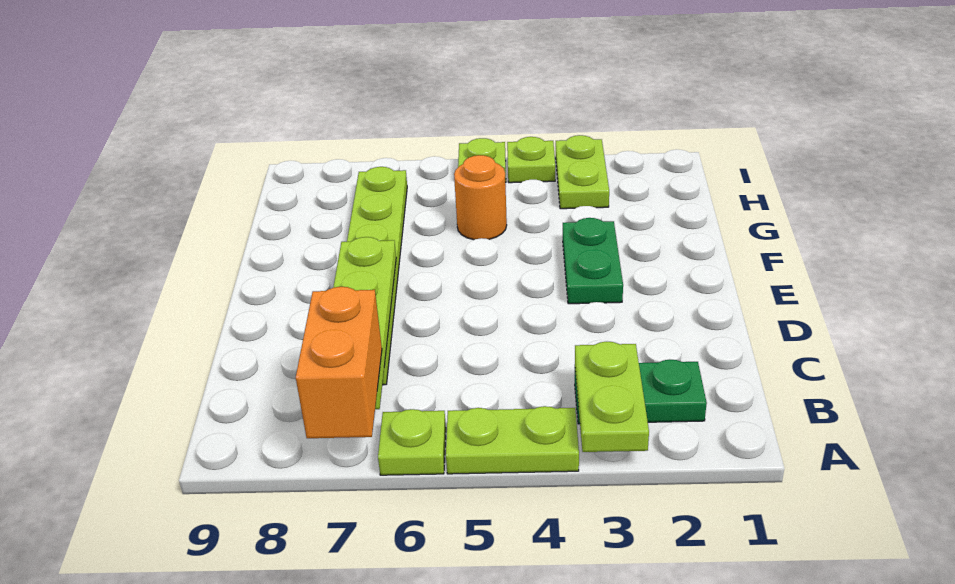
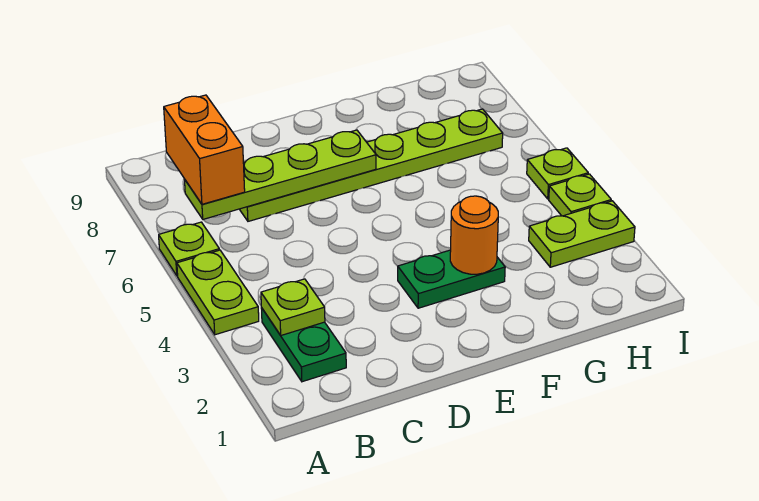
lime plate A3:B3 level 2 -> lime plate B3 level 2
orange brick A7:B7 level 3 -> orange brick B7:B8 level 3
orange round brick G5 level 1 -> orange round brick F3 level 2

